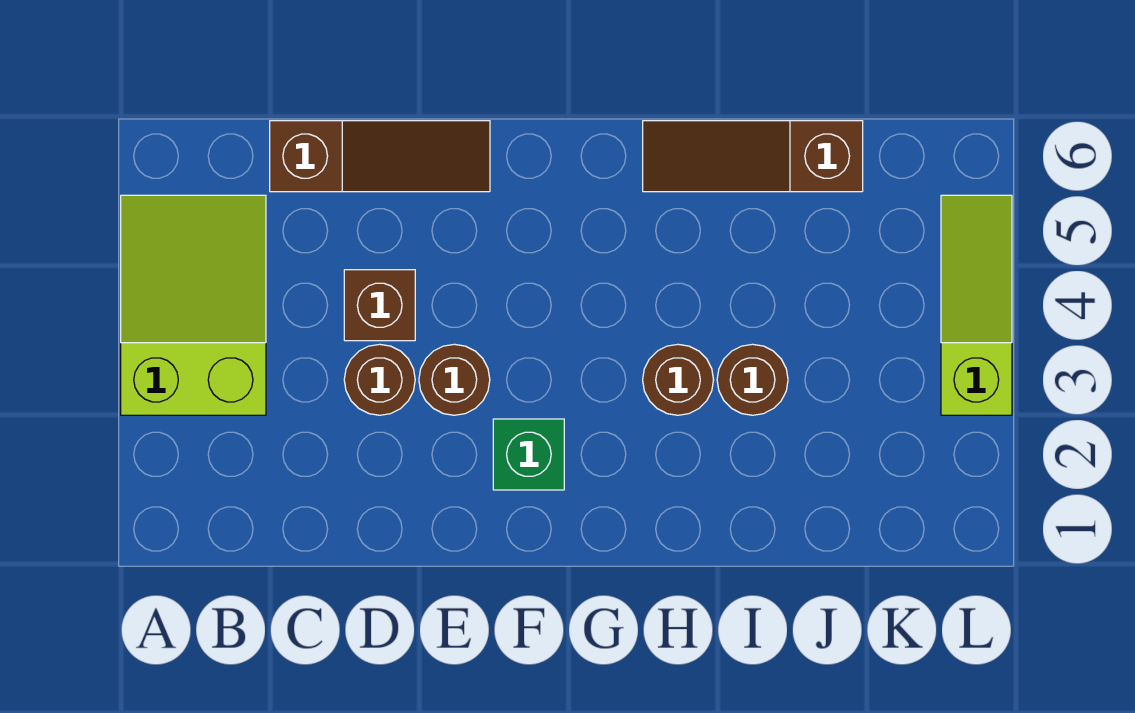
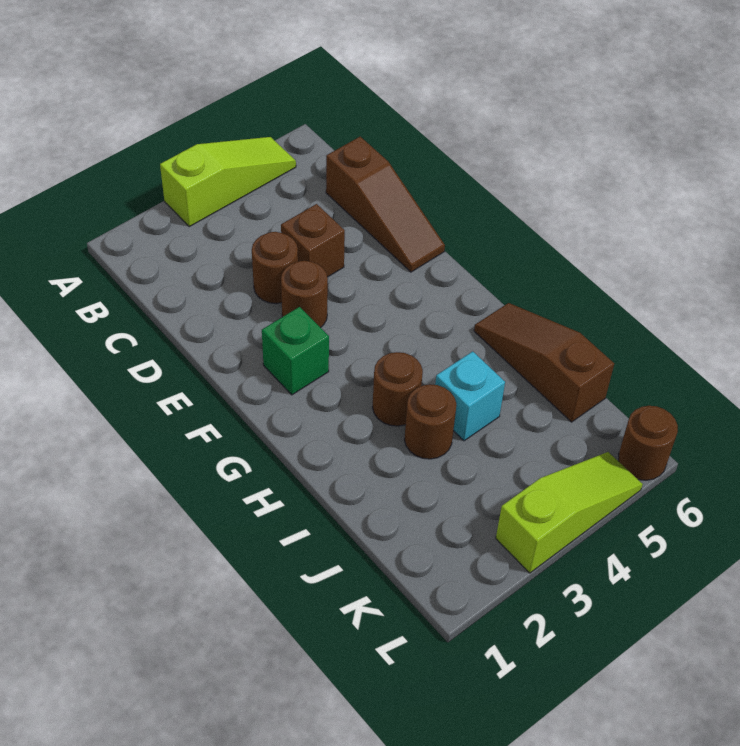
lime slope A3:B5 level 1 top 3 -> lime slope A3:A5 level 1 top 3
none -> cyan brick I4 level 1
none -> brown round brick L6 level 1

